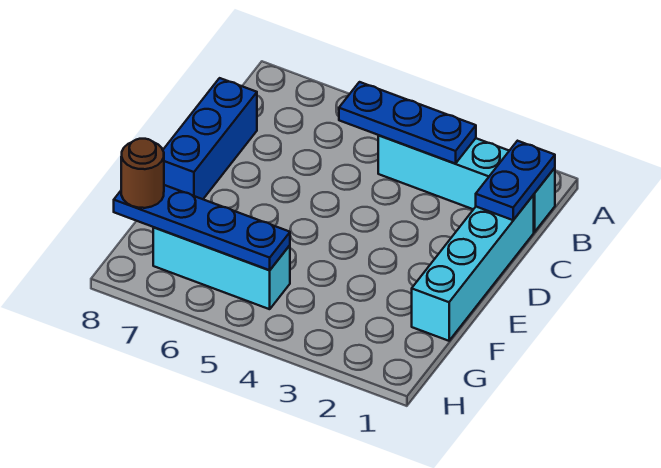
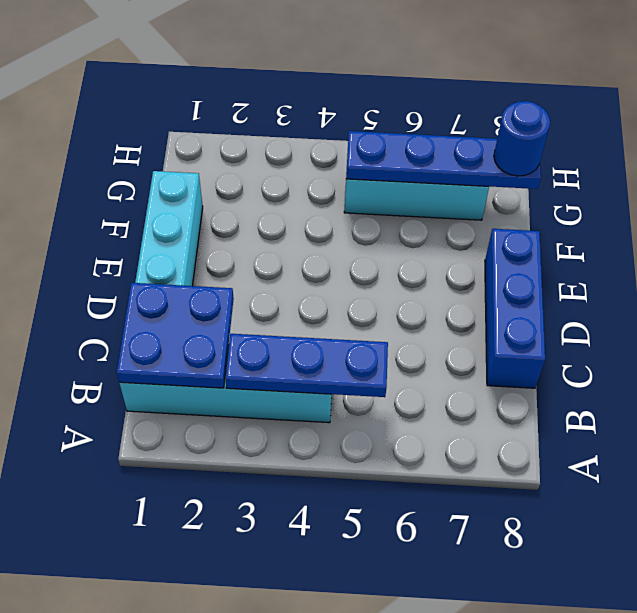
blue plate B1:C1 level 2 -> blue plate B1:C2 level 2
brown round brick G8 level 3 -> blue round brick G8 level 3

